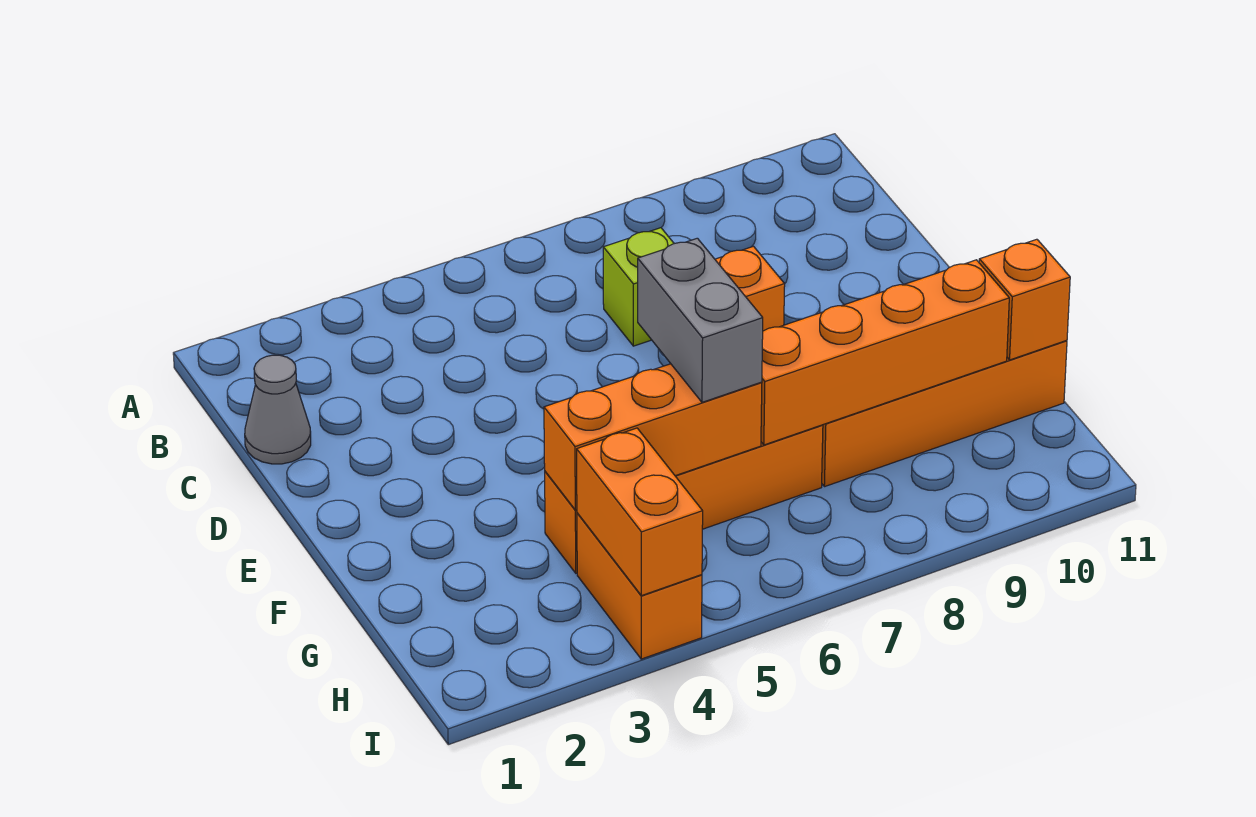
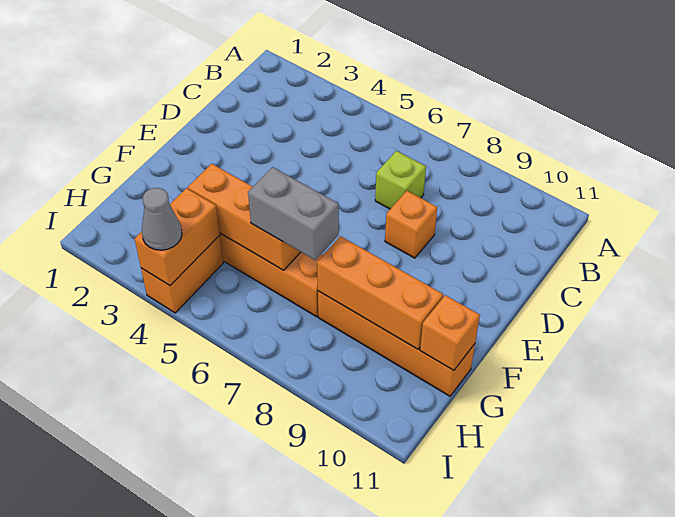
grey cone C1 level 1 -> grey cone I4 level 3
grey brick F6:G6 level 3 -> grey brick G6:G7 level 3
orange brick G7:G10 level 2 -> orange brick G8:G10 level 2

